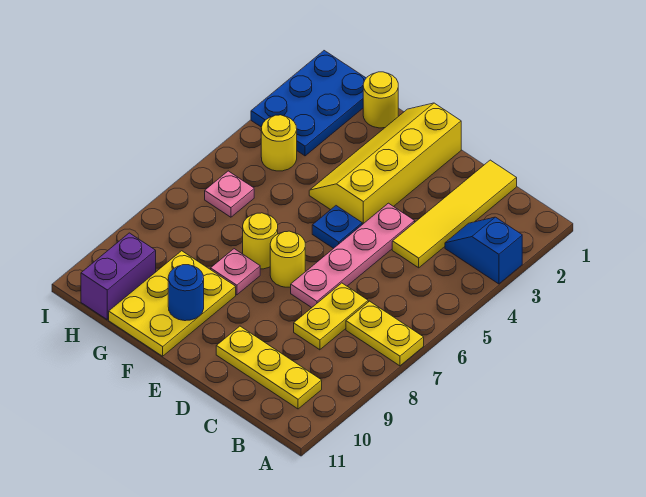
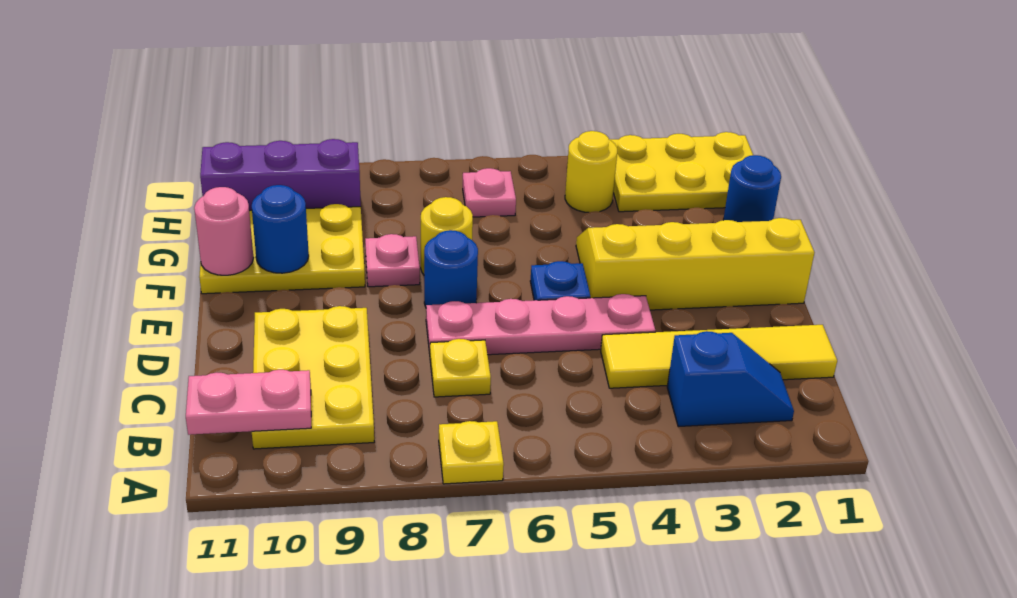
blue slope A3:B3 level 1 top A -> blue slope B2:B3 level 1 top 3
yellow plate A7:B7 level 1 -> yellow plate A7 level 1
yellow plate B10:D10 level 1 -> yellow plate B9:D10 level 1
none -> pink plate B10:B11 level 2
yellow plate C7:C8 level 1 -> yellow plate C7 level 1
yellow round brick E7 level 1 -> blue round brick E7 level 1
none -> pink round brick F11 level 2
yellow round brick G1 level 1 -> blue round brick G1 level 1
blue plate H1:I3 level 1 -> yellow plate H1:I3 level 1
purple brick H10:H11 level 1 -> purple brick H9:H11 level 1

